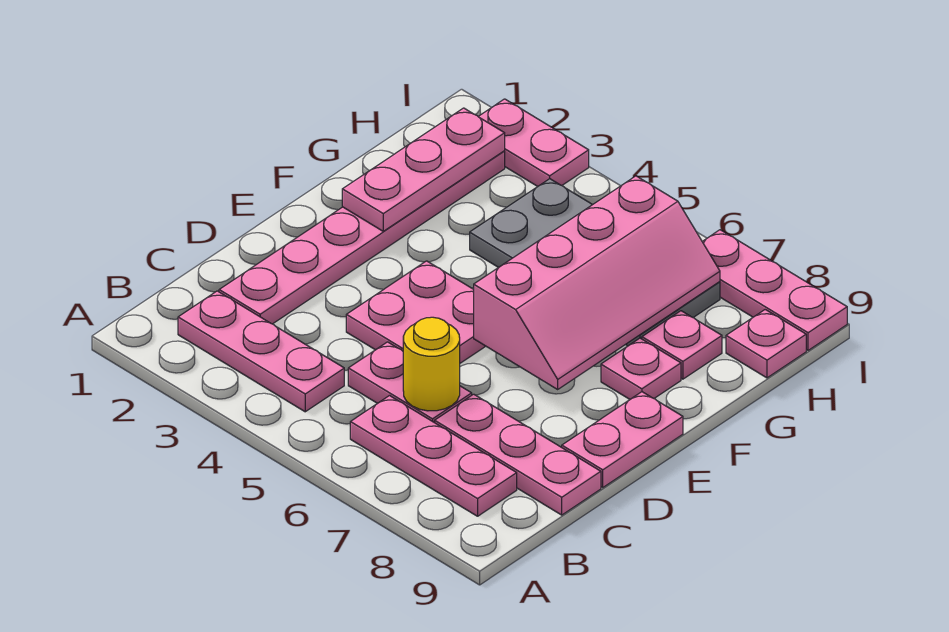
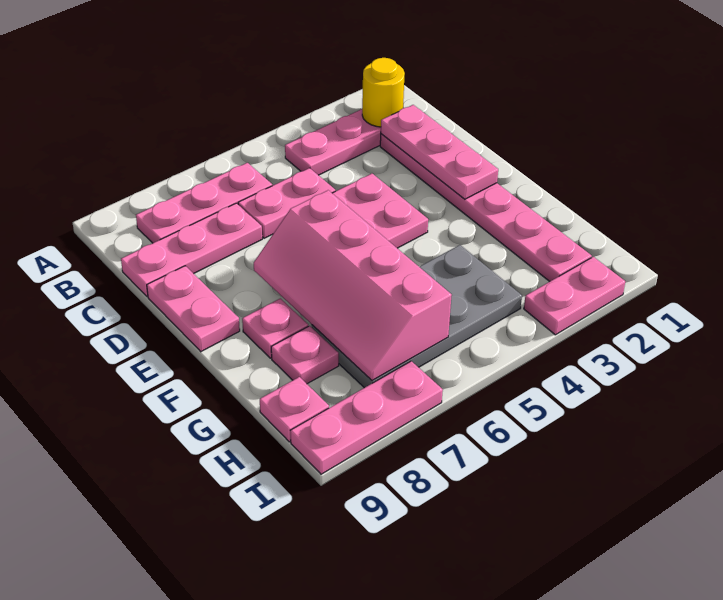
yellow round brick C6 level 2 -> yellow round brick B2 level 2
pink plate F2:H2 level 2 -> pink plate C2:E2 level 2

